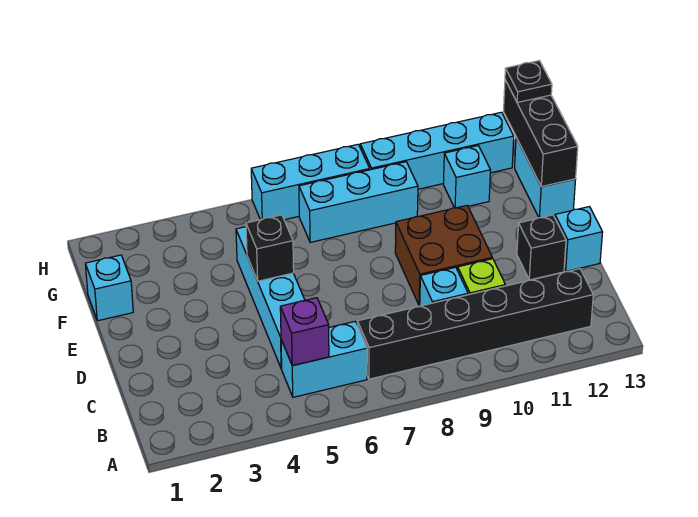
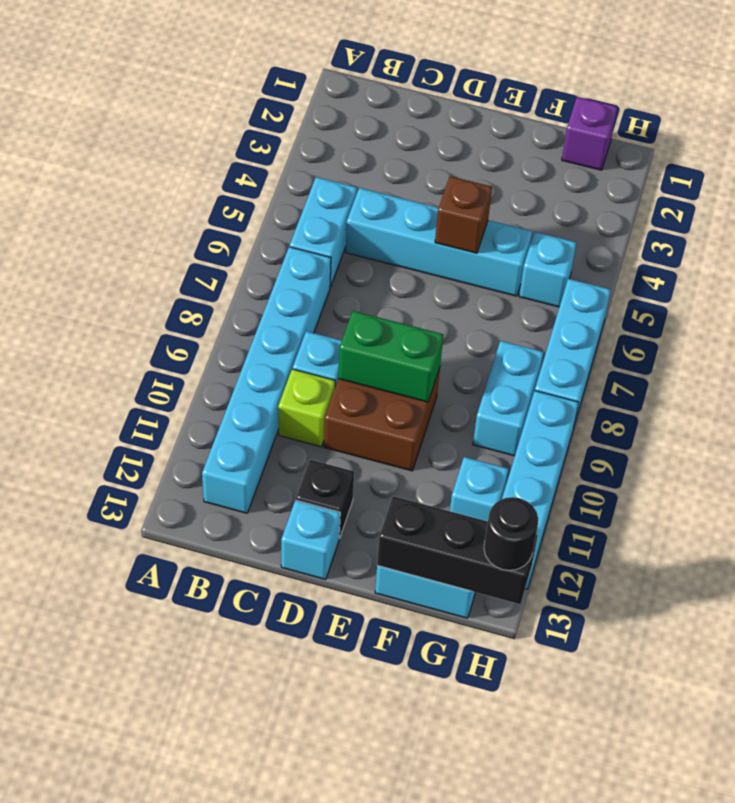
purple brick B5 level 2 -> purple brick G1 level 1
black brick B7:B12 level 1 -> cyan brick B7:B12 level 1
none -> green brick D9:E9 level 2
black brick E5 level 2 -> brown brick E5 level 2
cyan brick F1 level 1 -> cyan brick G5 level 1
cyan brick G7:G9 level 1 -> cyan brick G8:G9 level 1
black plate H13 level 3 -> black round brick H13 level 3

